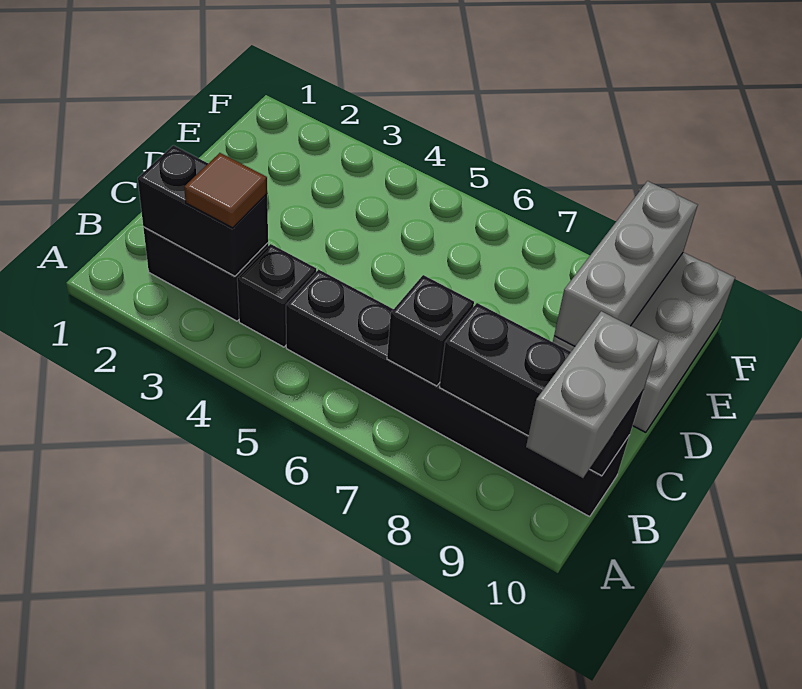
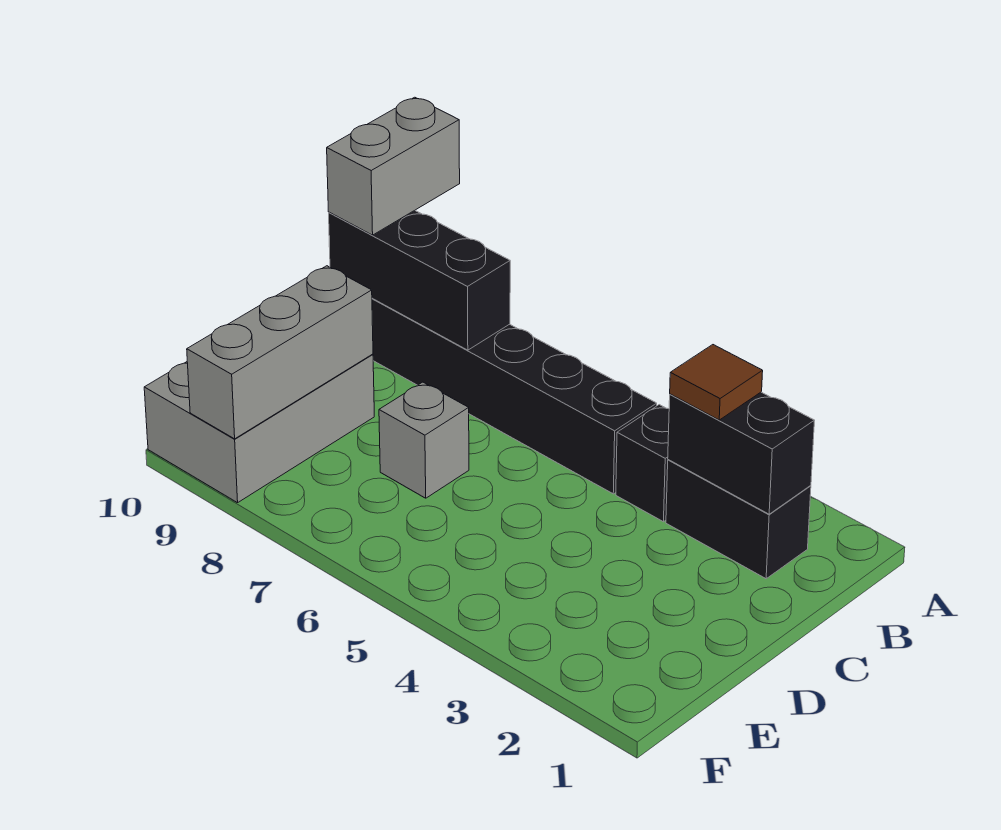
black brick B7 level 2 -> none
none -> grey brick D7 level 1

